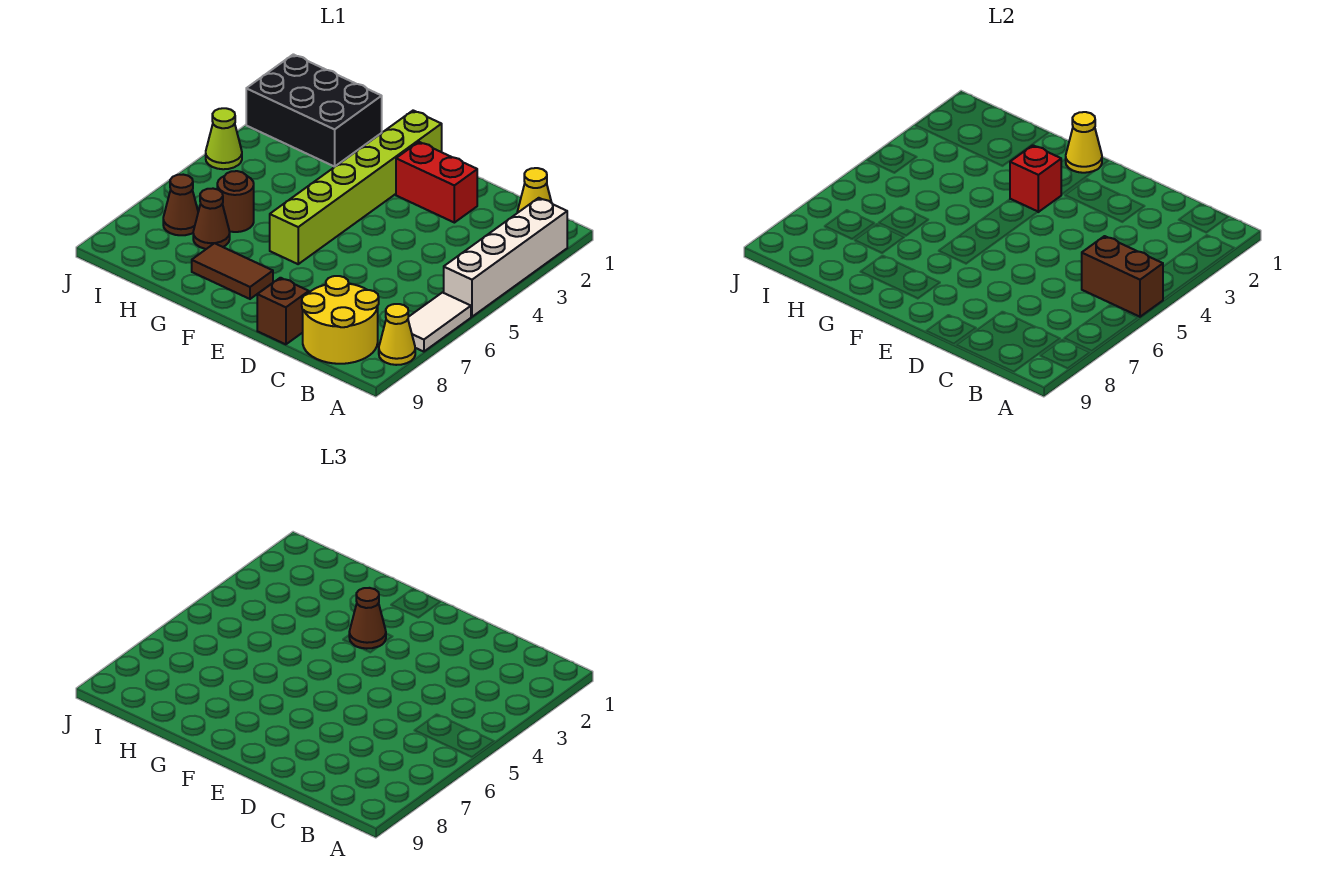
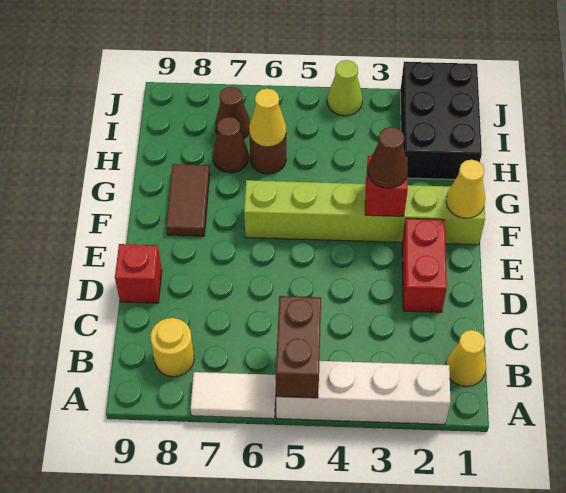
yellow cone A8 level 1 -> yellow cone H6 level 2
yellow round brick B8:C9 level 1 -> yellow round brick B8 level 1
brown brick D9 level 1 -> red brick D9 level 1

